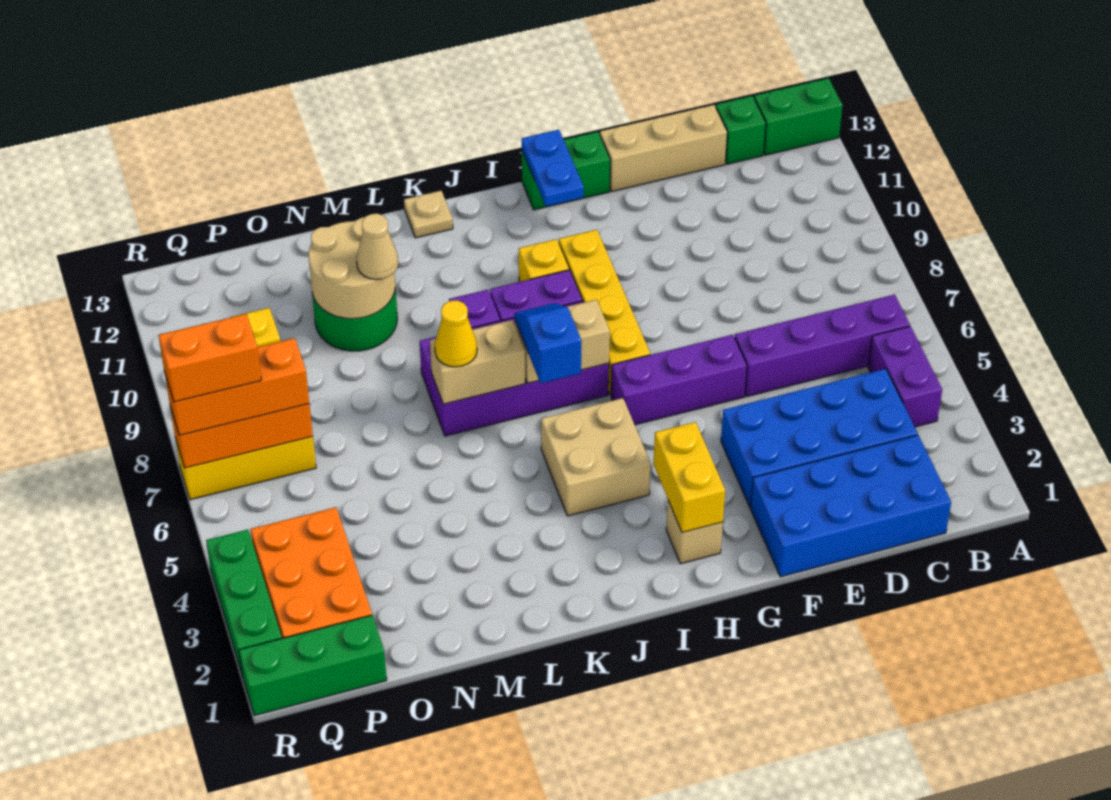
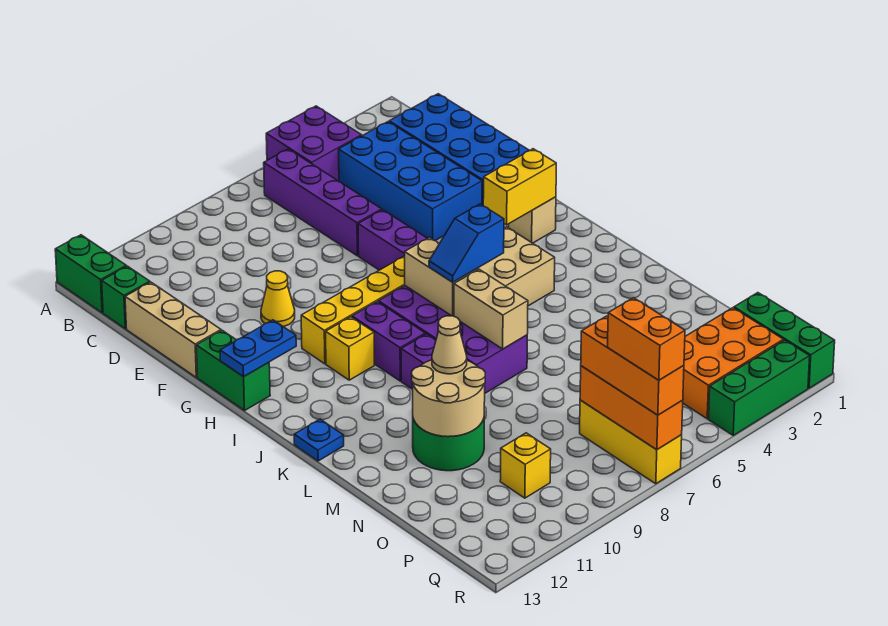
purple brick B4:B5 level 1 -> purple brick A4:B5 level 1
tan plate K13 level 1 -> blue plate K13 level 1
yellow cone L7 level 3 -> yellow cone F10 level 1

